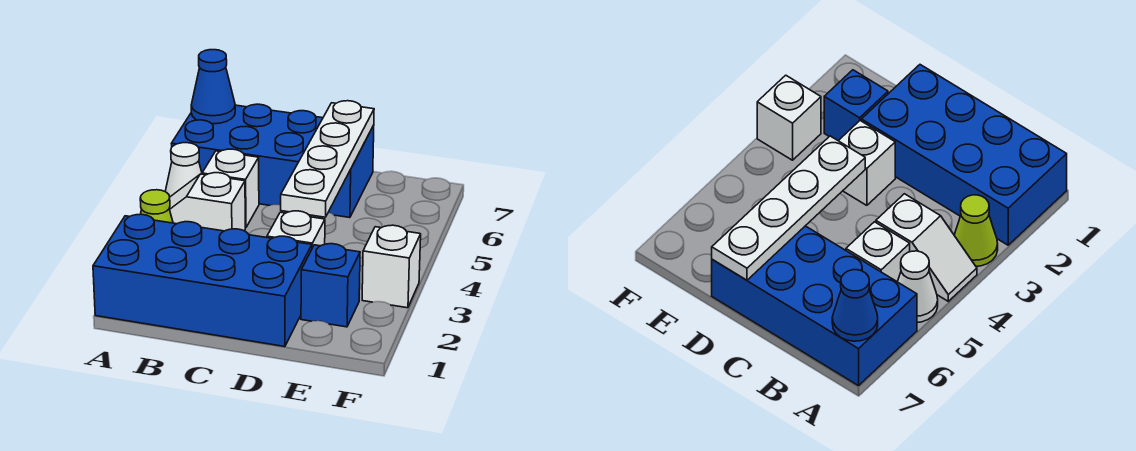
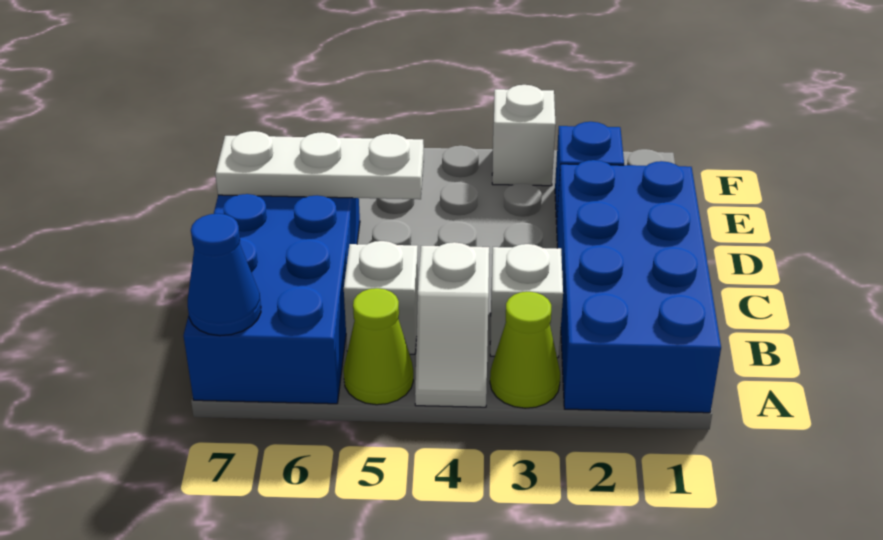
white cone A5 level 1 -> lime cone A5 level 1
white brick D3 level 1 -> white brick B3 level 1
white plate D4:D7 level 2 -> white plate D5:D7 level 2

